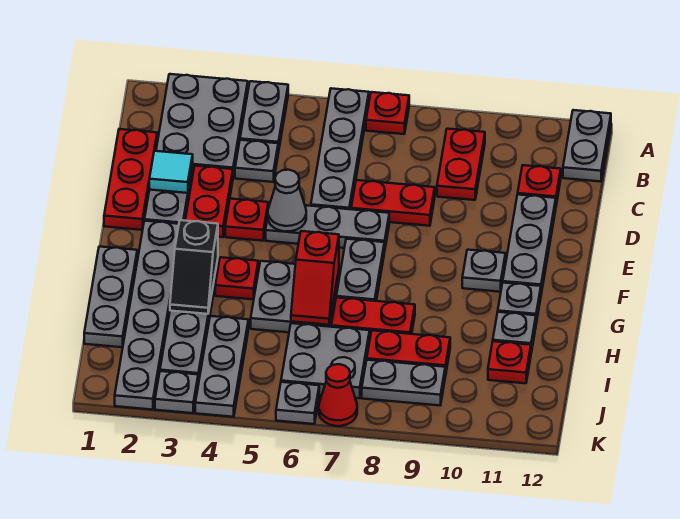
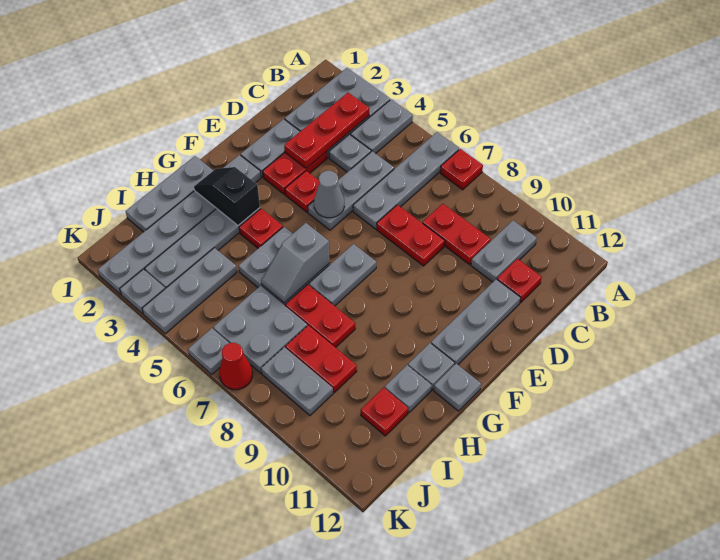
grey plate A12:B12 level 1 -> grey plate B10:C10 level 1
red plate B9:C9 level 1 -> red plate C8:C9 level 1
red plate C1:E1 level 1 -> red plate B3:D3 level 2
cyan tile D2 level 2 -> none
grey plate E5:E7 level 1 -> grey plate C5:E5 level 1
grey plate F10 level 1 -> grey plate G12 level 1
black slope G3:H3 level 2 top G -> black slope G2:G3 level 2 top 3
red slope G6:H6 level 2 top G -> grey slope G6:H6 level 2 top G

